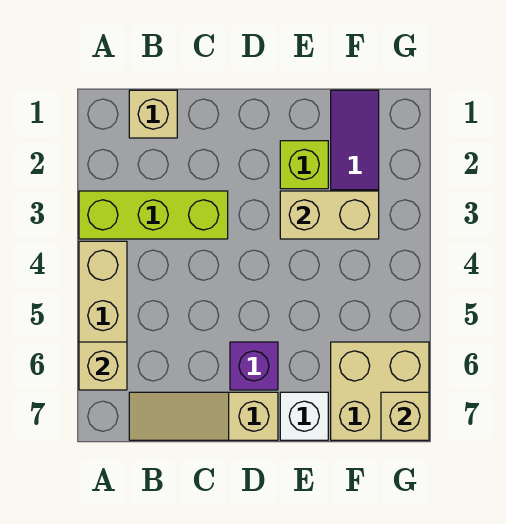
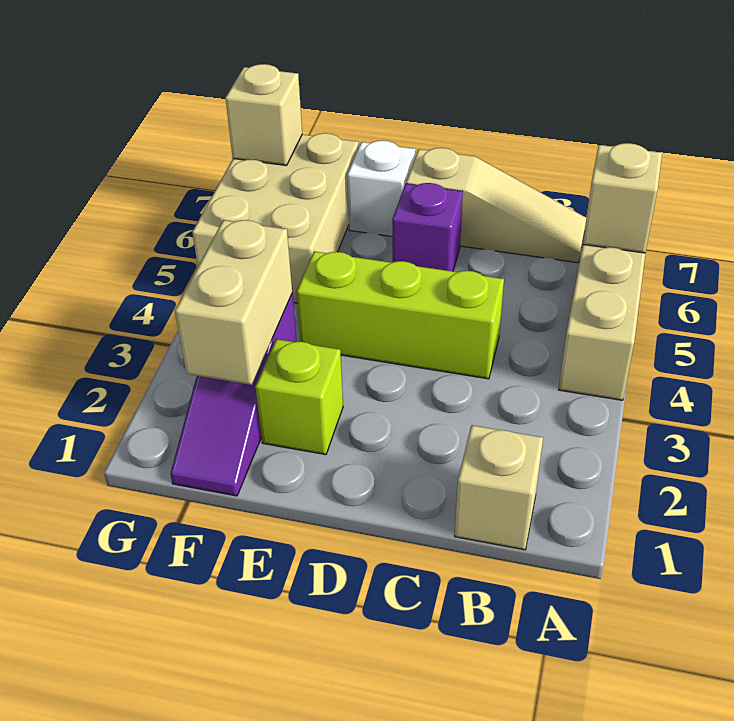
lime brick A3:C3 level 1 -> lime brick C4:E4 level 1
tan brick E3:F3 level 2 -> tan brick F2:F3 level 2
tan brick F6:G7 level 1 -> tan brick F5:G7 level 1

